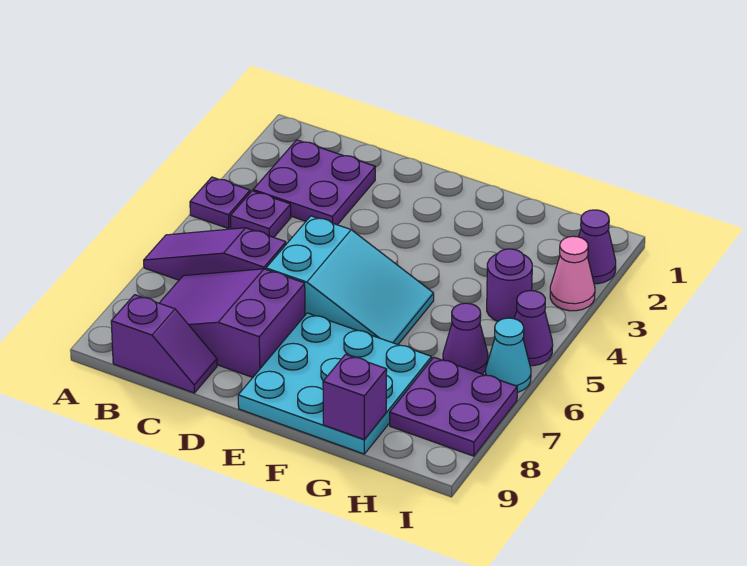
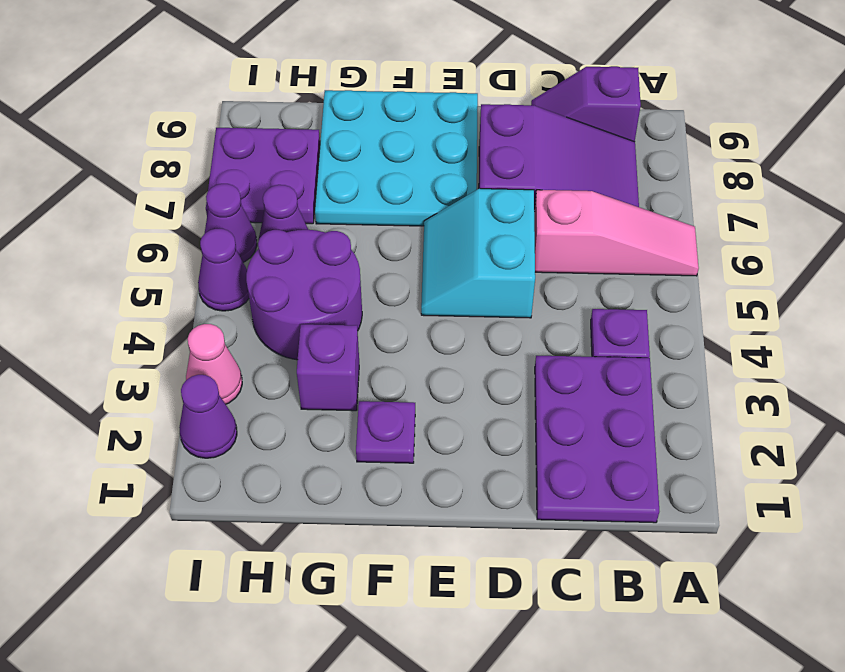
purple plate A4 level 1 -> purple plate F2 level 1
purple slope A6:C6 level 1 top C -> pink slope A6:C6 level 1 top C
purple plate B2:C3 level 1 -> purple plate B1:C3 level 1
cyan slope D5:F6 level 1 top D -> cyan slope D5:E6 level 1 top D
purple brick G9 level 2 -> purple brick G3 level 1
purple round brick H4 level 1 -> purple round brick G4:H5 level 1
cyan cone I6 level 1 -> purple cone I6 level 1

